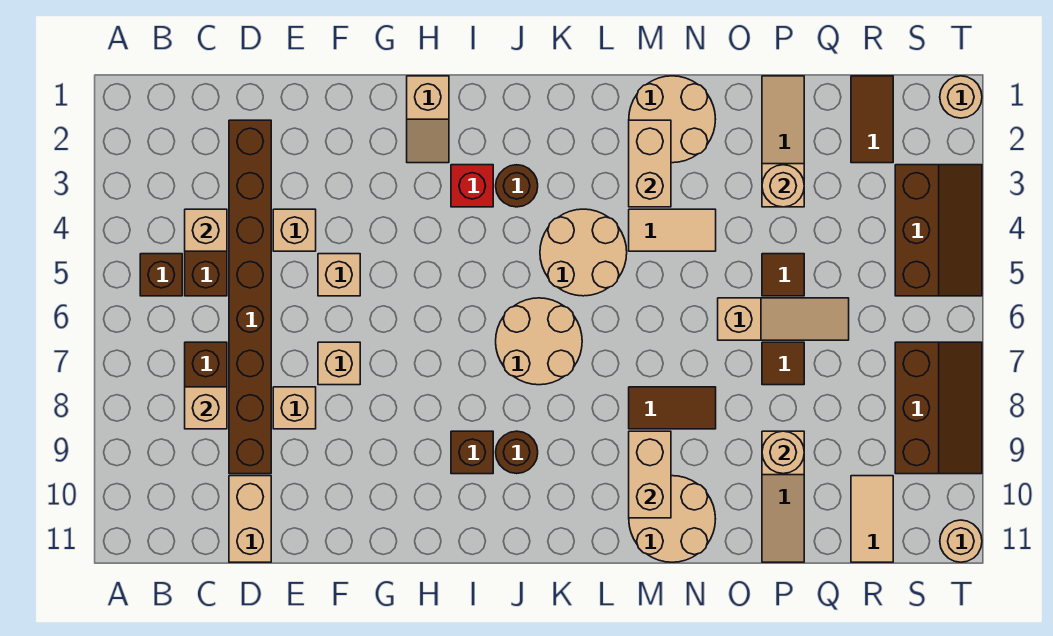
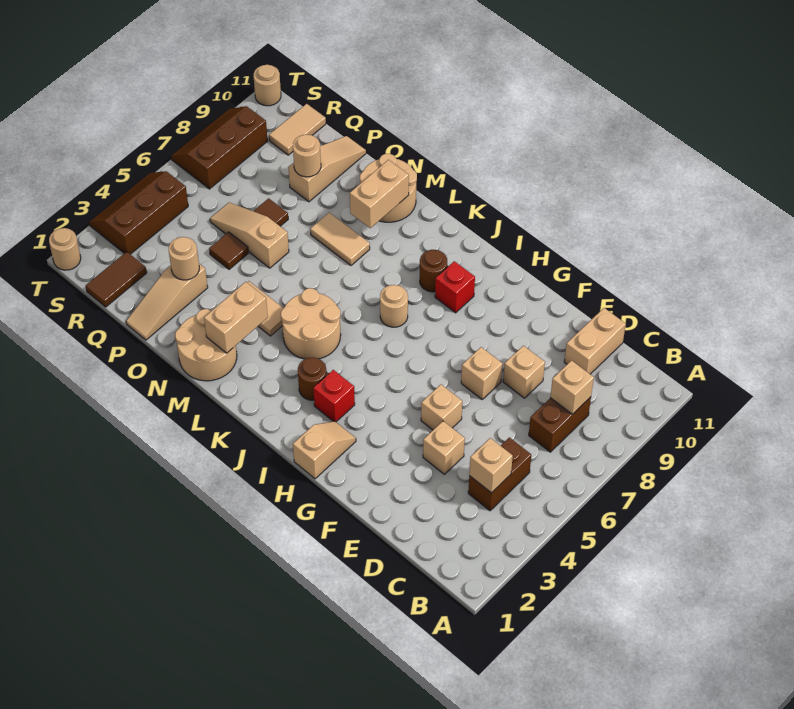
brown brick B5 level 1 -> none
brown brick D2:D9 level 1 -> none
brown brick I9 level 1 -> red brick I9 level 1
tan round brick J6:K7 level 1 -> tan round brick J7 level 1
brown tile M8:N8 level 1 -> tan tile M8:N8 level 1

